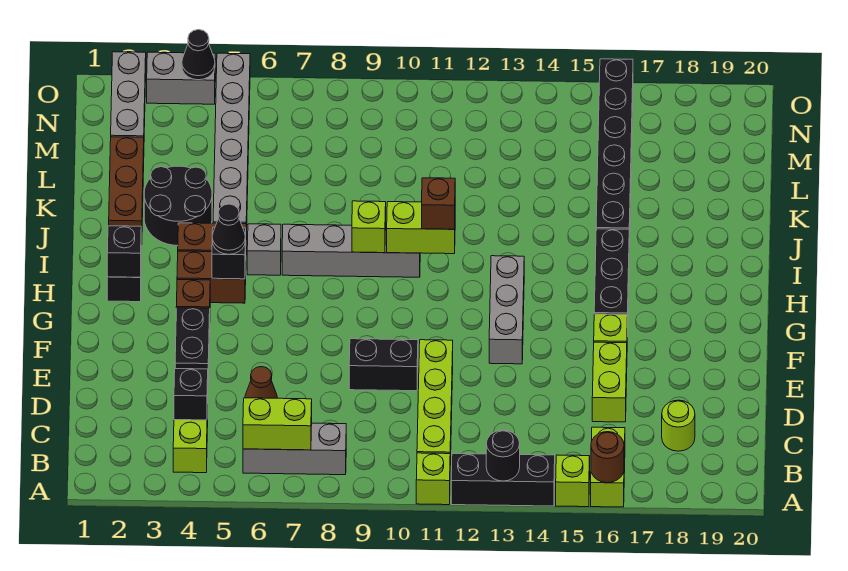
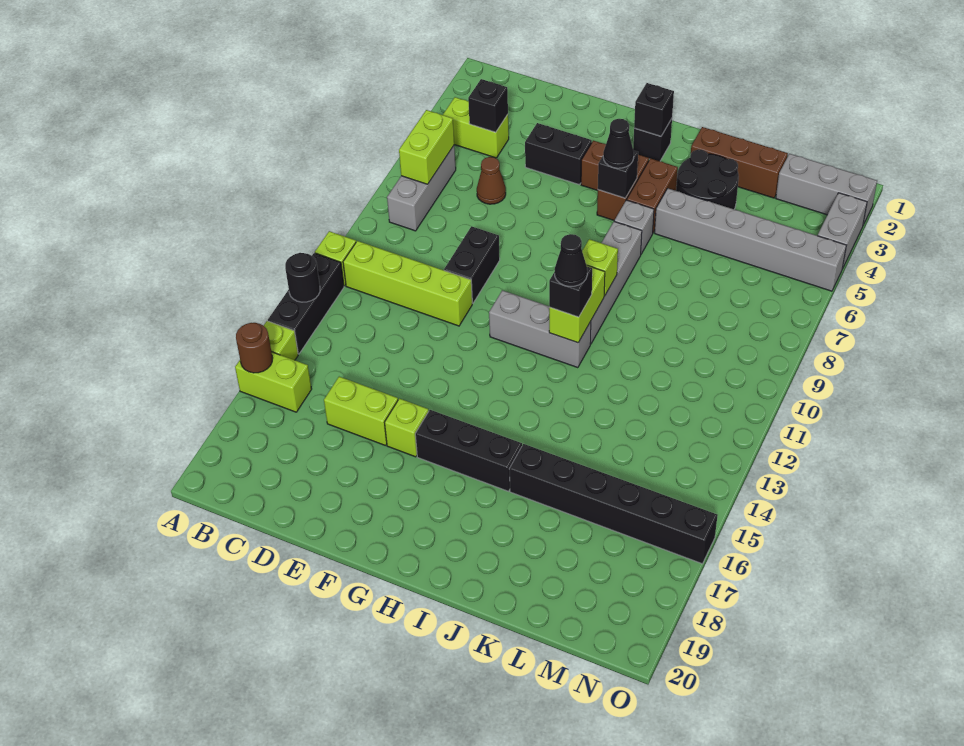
lime round brick C18 level 1 -> none
grey brick F13:H13 level 1 -> grey brick G11:I11 level 1
brown brick I11 level 3 -> black brick I11 level 3
black cone O4 level 2 -> black cone I11 level 4

